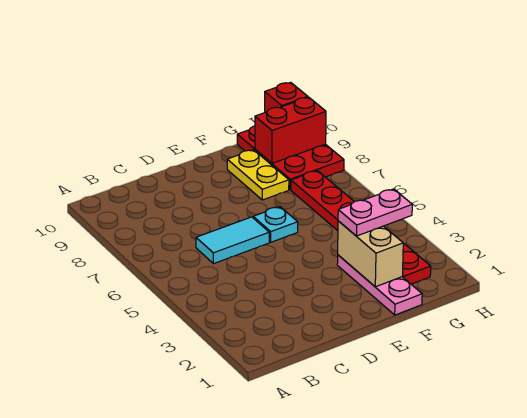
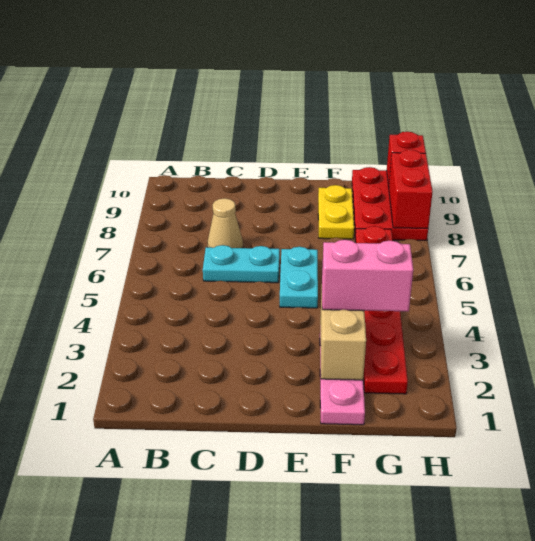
cyan tile C6:D6 level 1 -> cyan plate C6:D6 level 1
none -> tan cone C7 level 1
cyan plate E6 level 1 -> cyan plate E5:E6 level 1
pink plate F3:G3 level 3 -> pink brick F3:G3 level 3
red brick G9:H9 level 2 -> red brick H8:H9 level 2

